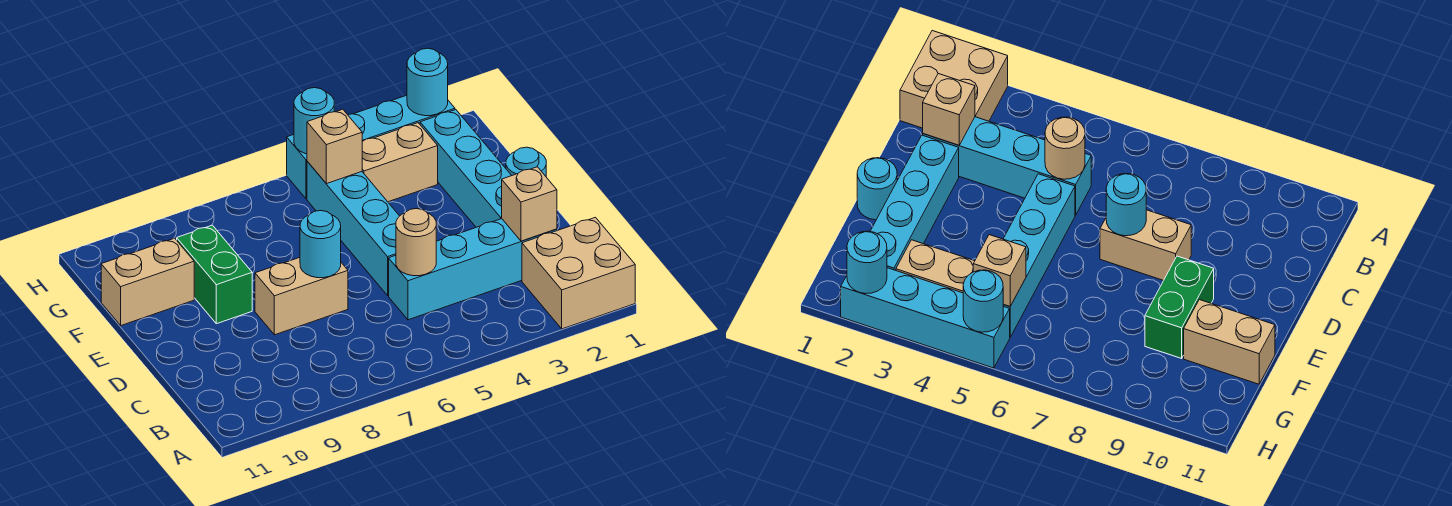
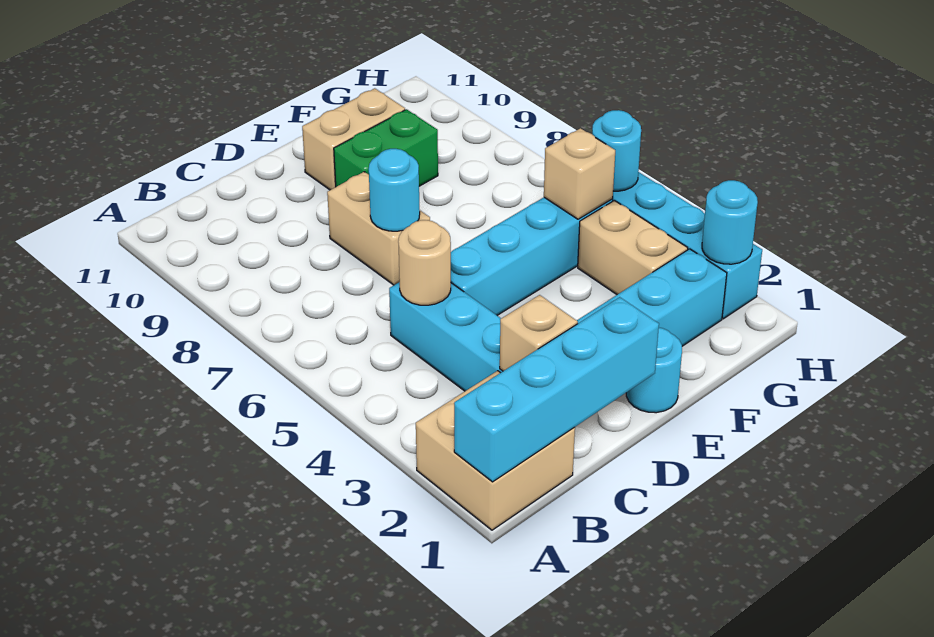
none -> cyan brick A1:D1 level 2
tan brick F10:F11 level 1 -> tan brick E10:F10 level 1

